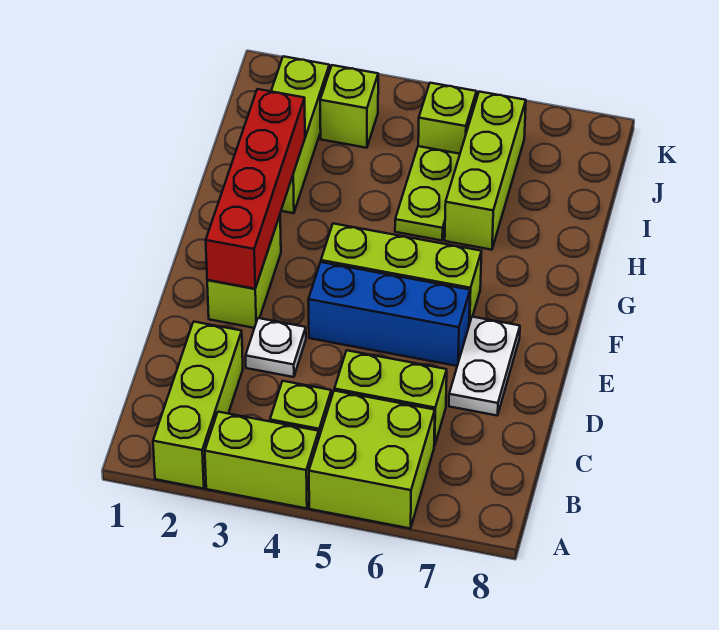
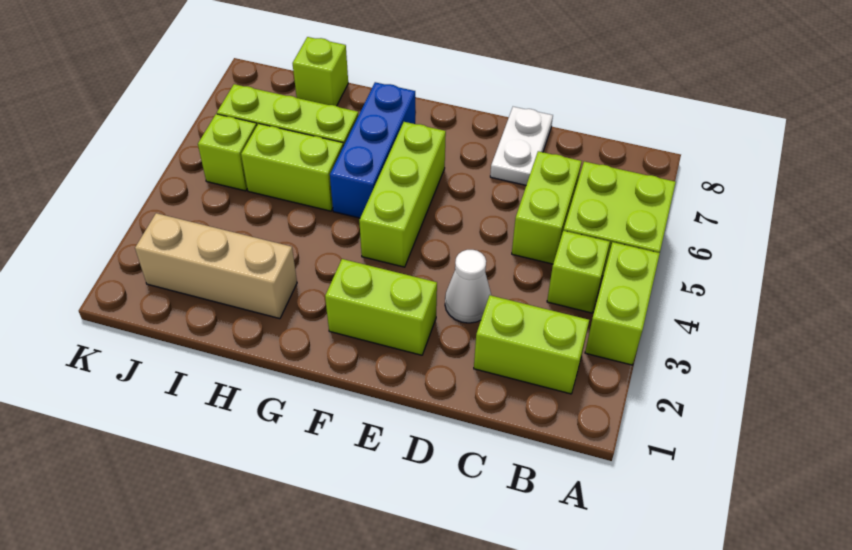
lime brick A2:C2 level 1 -> lime brick B2:C2 level 1
white plate D3 level 1 -> white cone D3 level 1
white plate D7:E7 level 1 -> white plate D7:D8 level 1
red brick E2:H2 level 2 -> none
blue brick E4:E6 level 1 -> blue brick G5:G7 level 1
lime brick H2:J2 level 1 -> tan brick H2:J2 level 1
lime plate H5:I5 level 1 -> lime brick H5:I5 level 1
lime brick J3 level 1 -> lime brick I8 level 1

